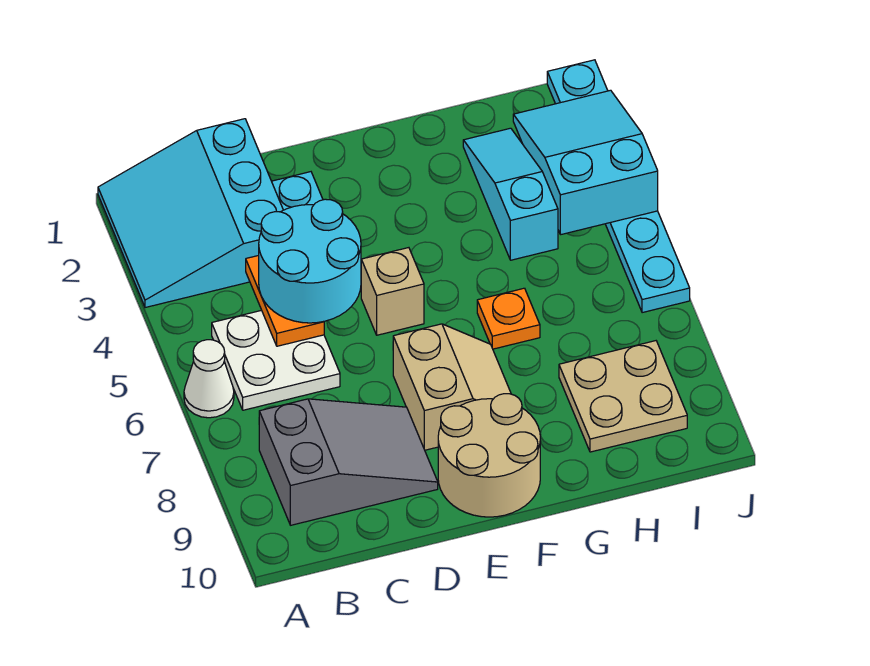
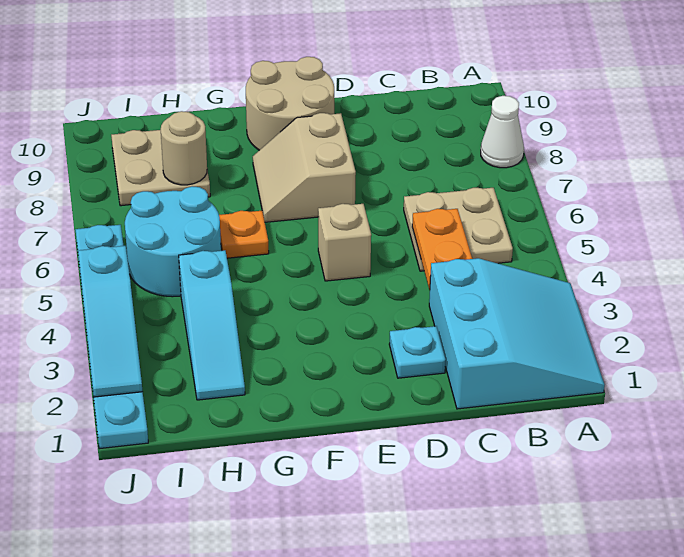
white cone A6 level 1 -> white cone A8 level 1
white plate B5:C6 level 1 -> tan plate B5:C6 level 1
grey slope B8:D9 level 1 top B -> none
cyan round brick C4:D5 level 3 -> cyan round brick H5:I6 level 1
none -> tan round brick H8 level 2
cyan slope I2:J4 level 2 top 4 -> cyan slope J2:J4 level 2 top 4

